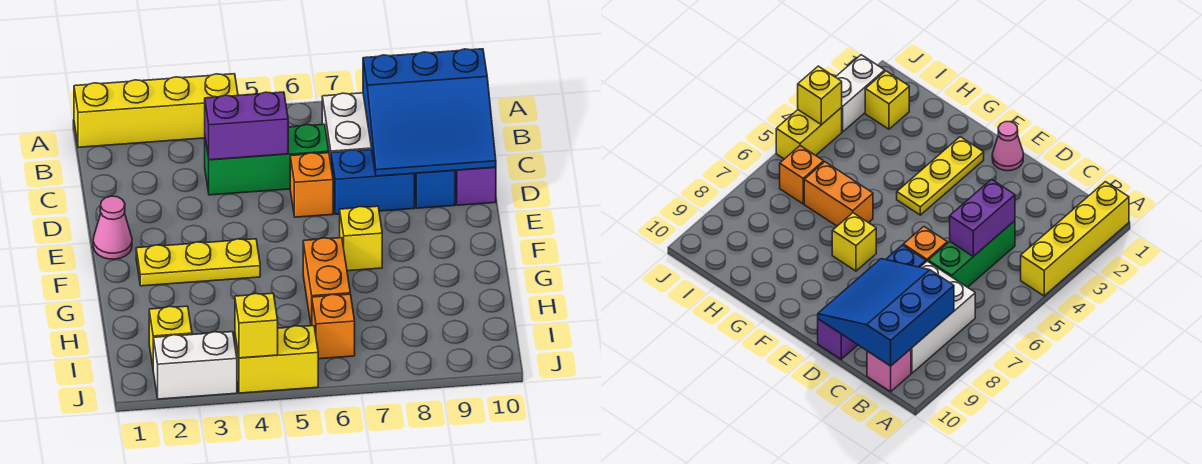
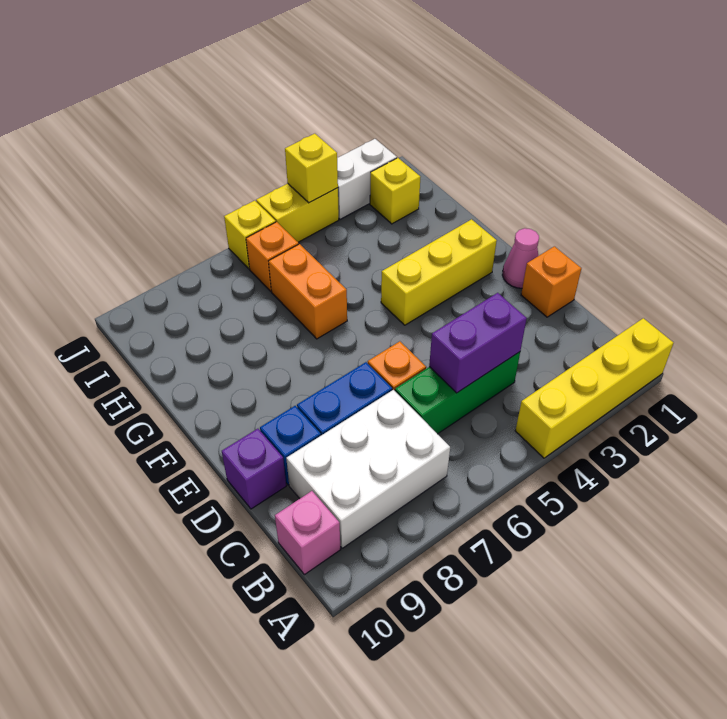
blue slope B8:D10 level 2 top B -> none
none -> orange brick D1 level 1
yellow plate F2:F4 level 1 -> yellow brick F2:F4 level 1
yellow brick F7 level 1 -> yellow brick J6 level 1

